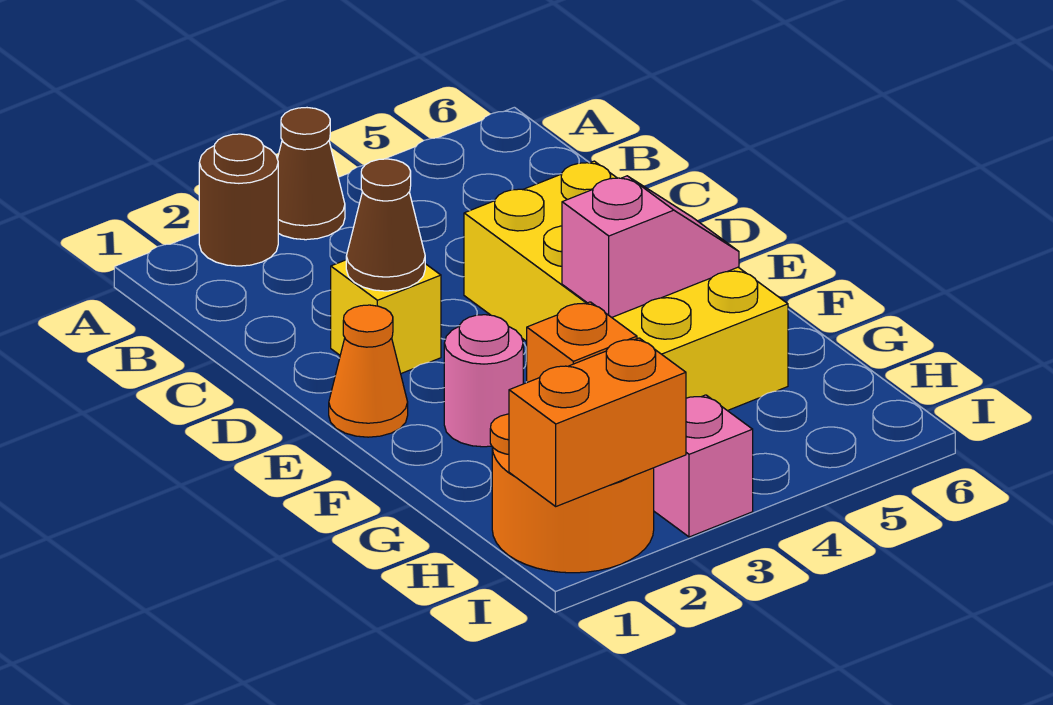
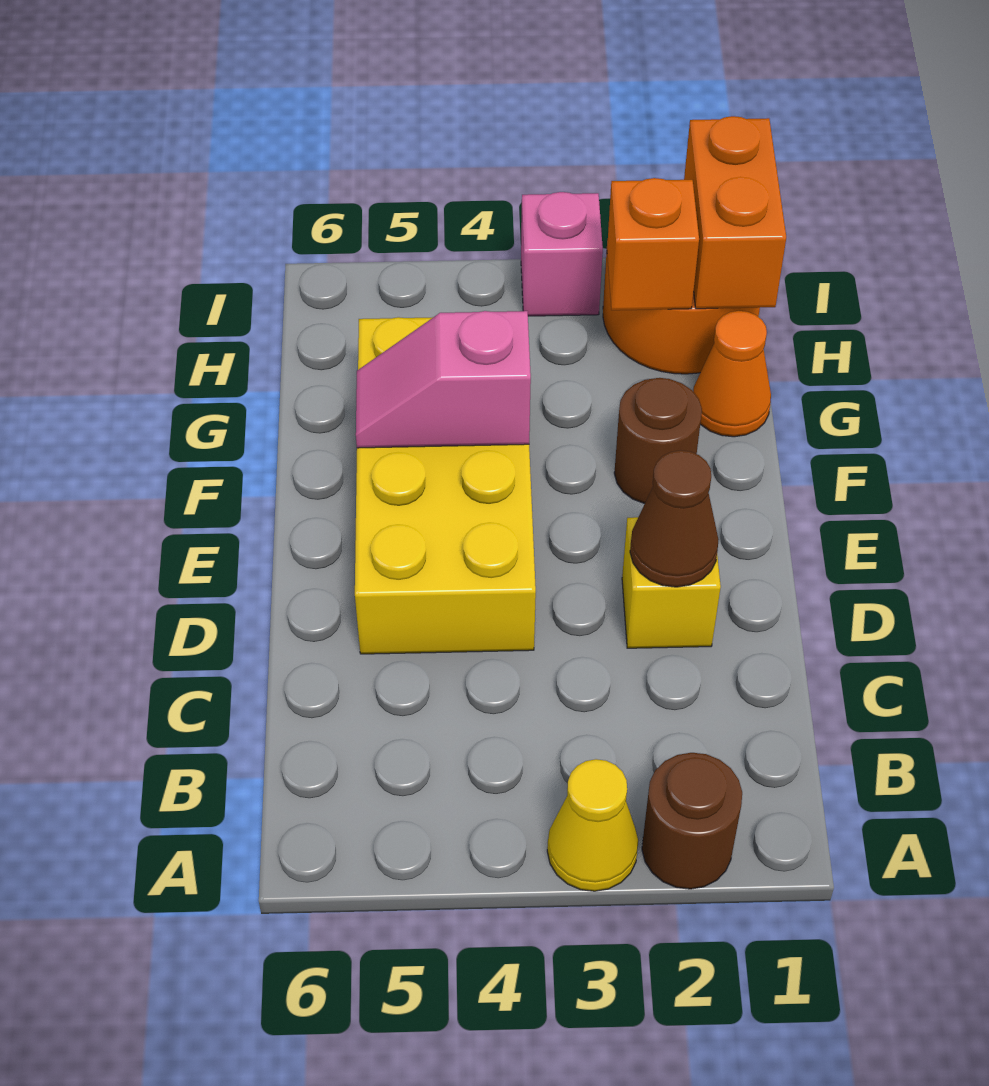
brown cone A3 level 1 -> yellow cone A3 level 1
orange cone E1 level 1 -> orange cone G1 level 1
pink round brick F2 level 1 -> brown round brick F2 level 1
orange brick I1:I2 level 2 -> orange brick H1:I1 level 2

